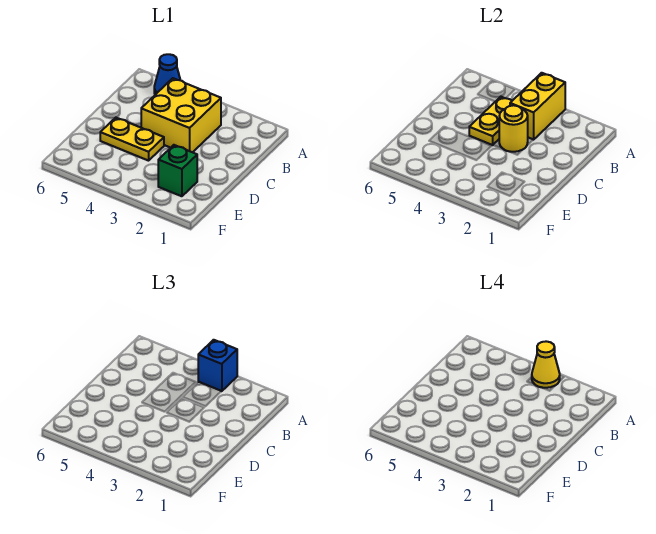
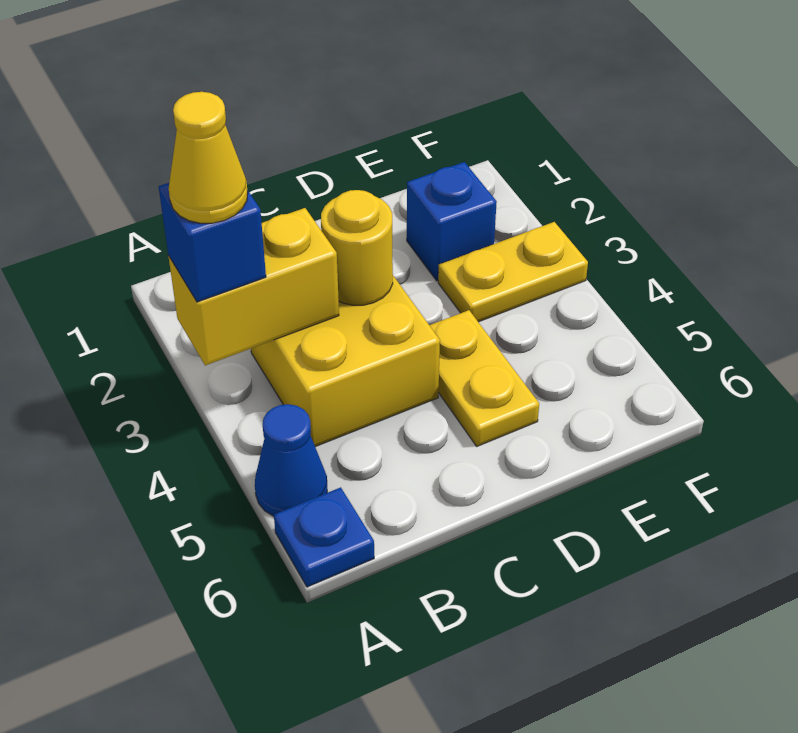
none -> blue plate A6 level 1
yellow plate B4:C4 level 2 -> yellow plate E3:F3 level 1
green brick E2 level 1 -> blue brick E2 level 1

